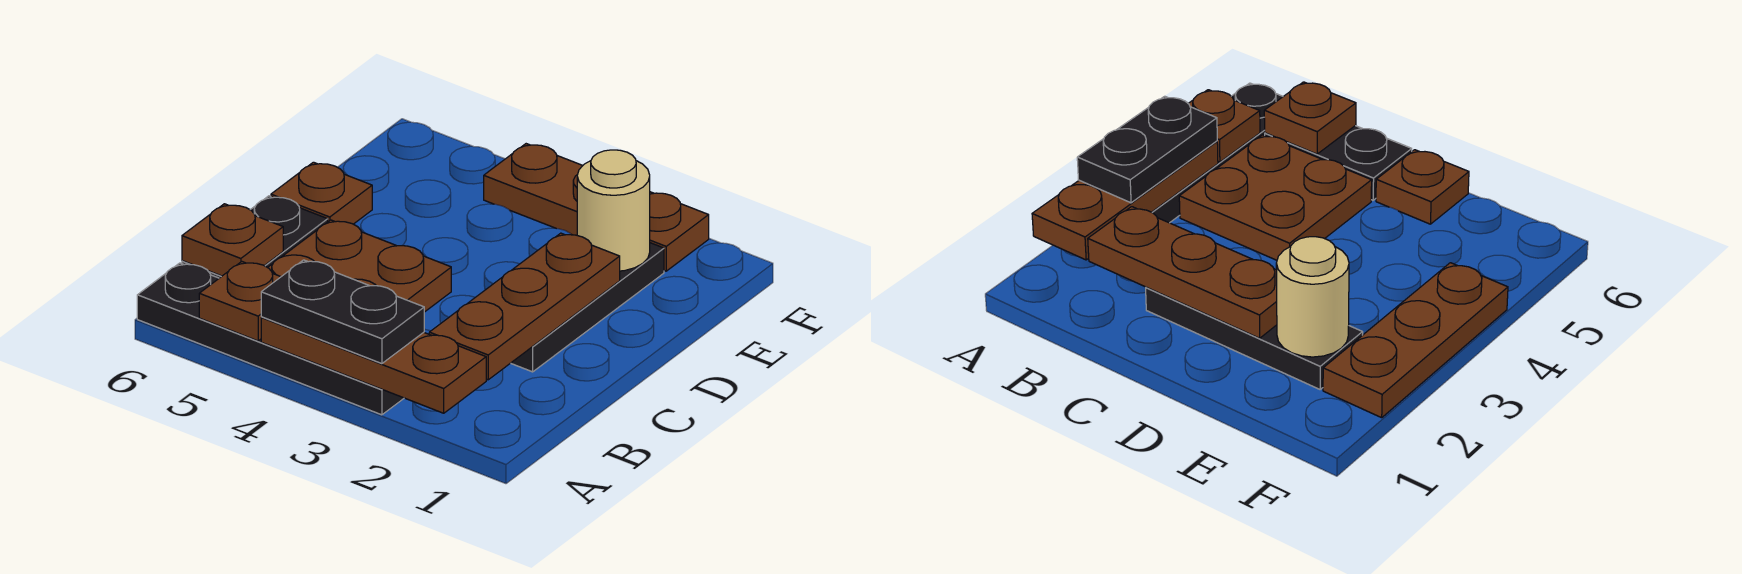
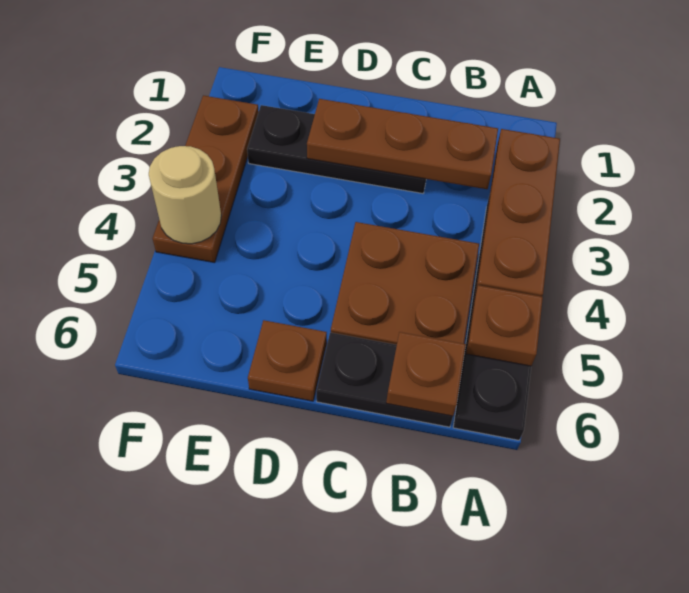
black plate A3:A4 level 3 -> none
tan round brick E2 level 2 -> tan round brick F4 level 2

